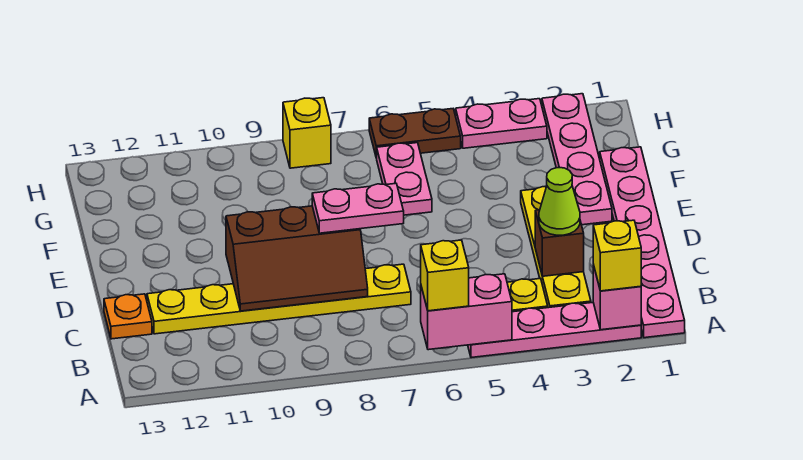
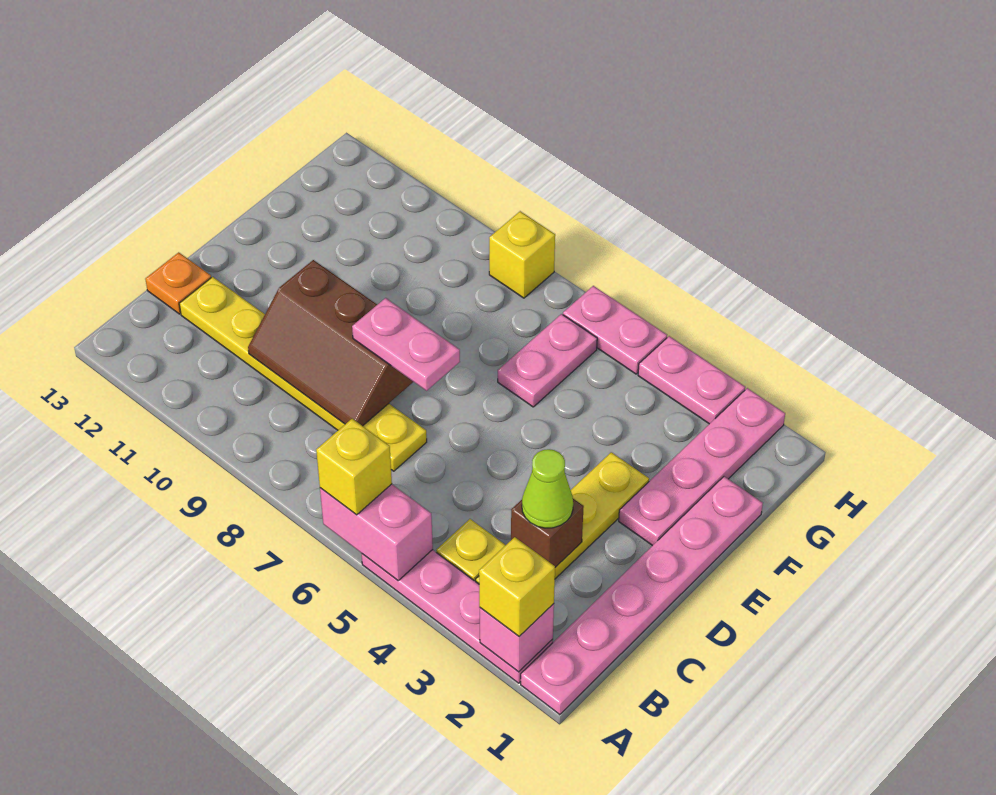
brown plate H5:H6 level 1 -> pink plate H5:H6 level 1

